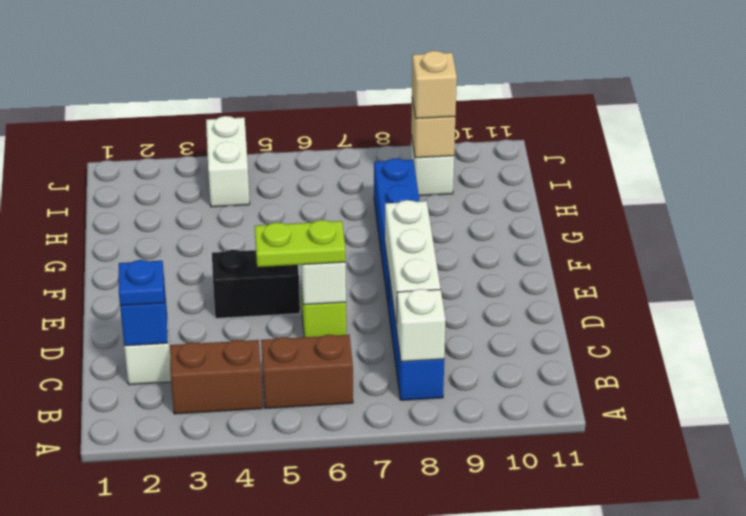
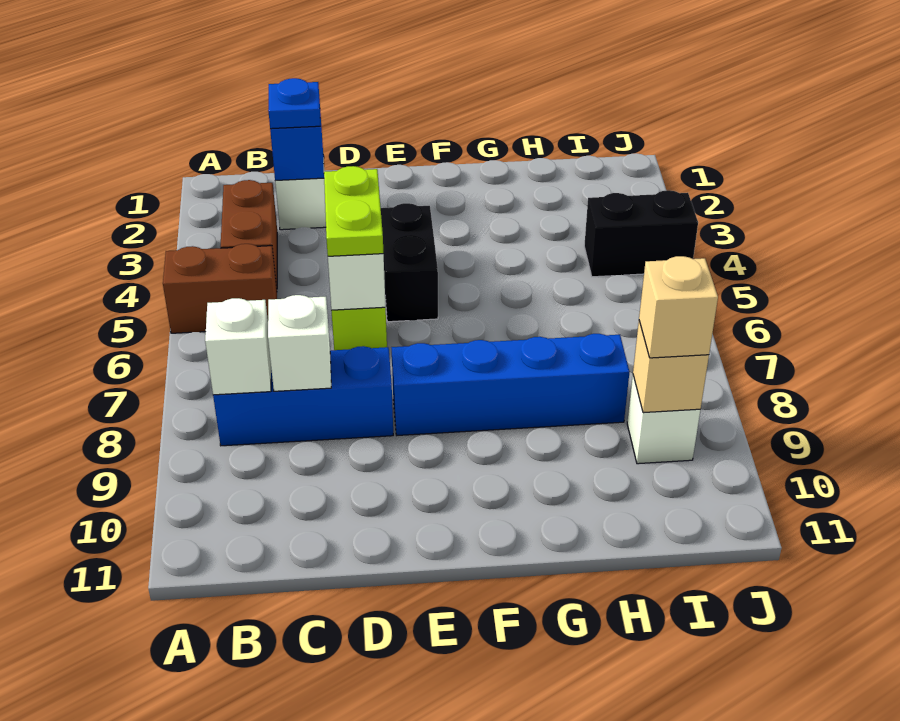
brown brick B5:B6 level 1 -> brown brick A5:B5 level 1
white brick C8:E8 level 2 -> white brick C8 level 2
white brick I4:J4 level 1 -> black brick I4:J4 level 1

